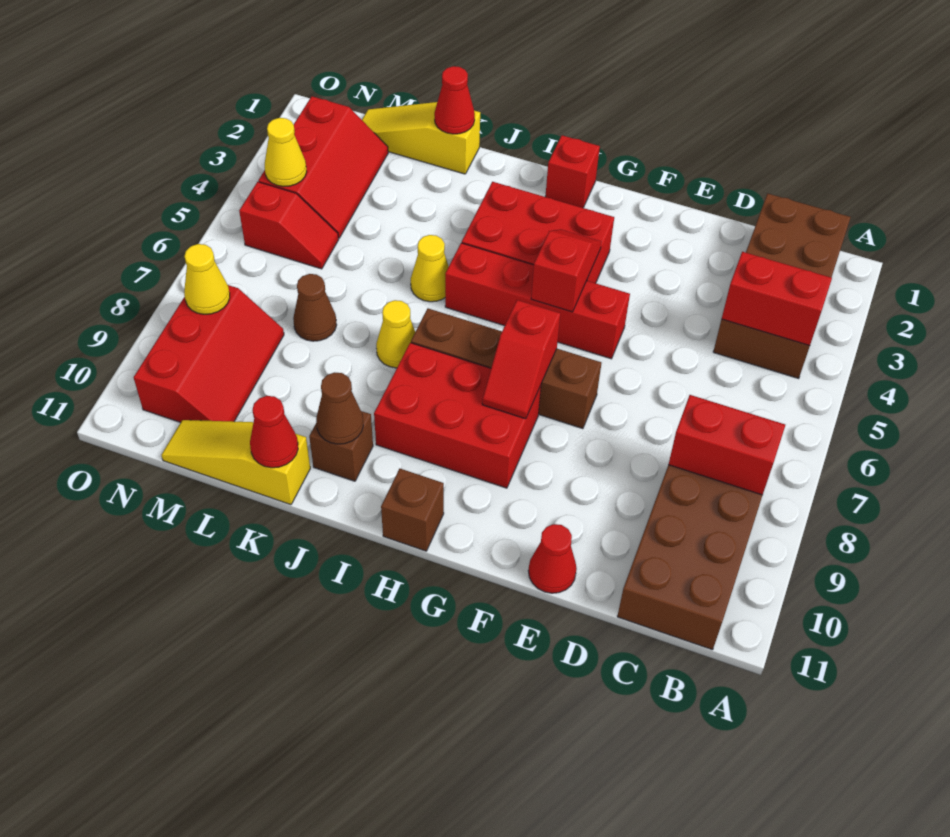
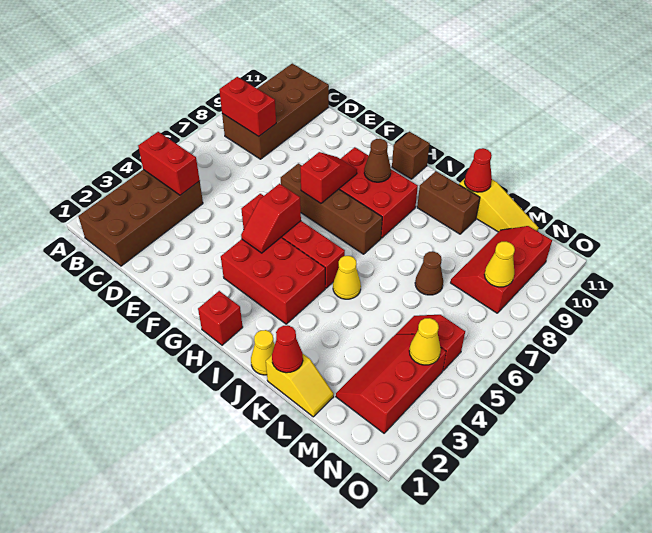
red cone E11 level 1 -> none
yellow cone J7 level 1 -> yellow cone J1 level 1
brown brick J10 level 1 -> brown brick J10:K10 level 1
brown cone J10 level 2 -> brown cone H9 level 2
yellow slope K1:M1 level 1 top K -> yellow slope K1:L1 level 1 top K

